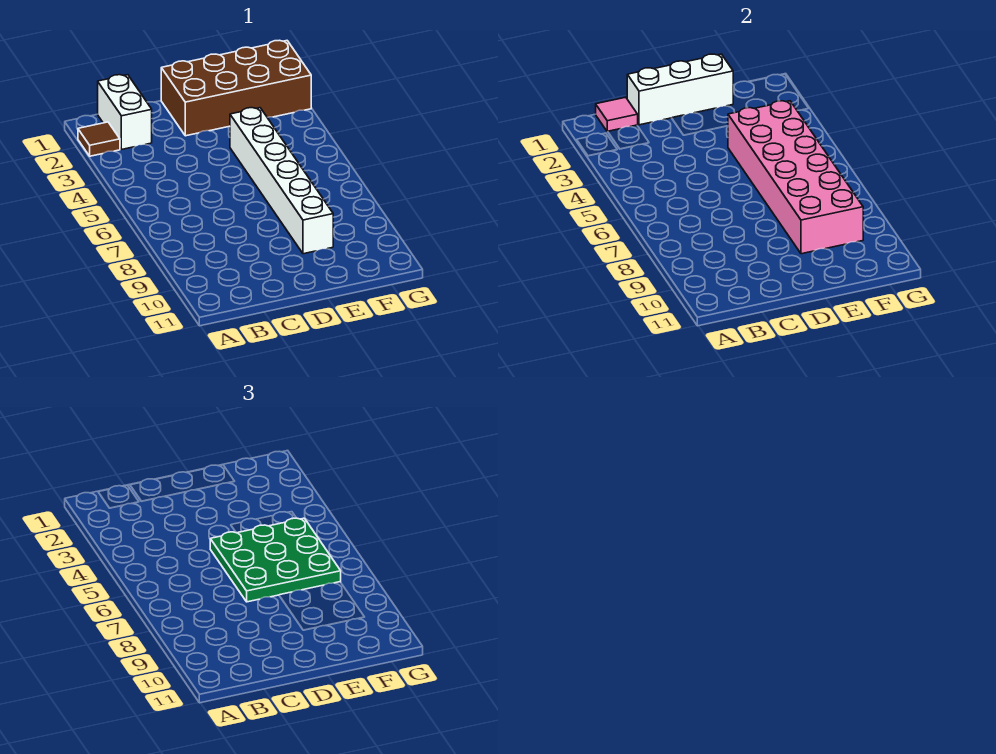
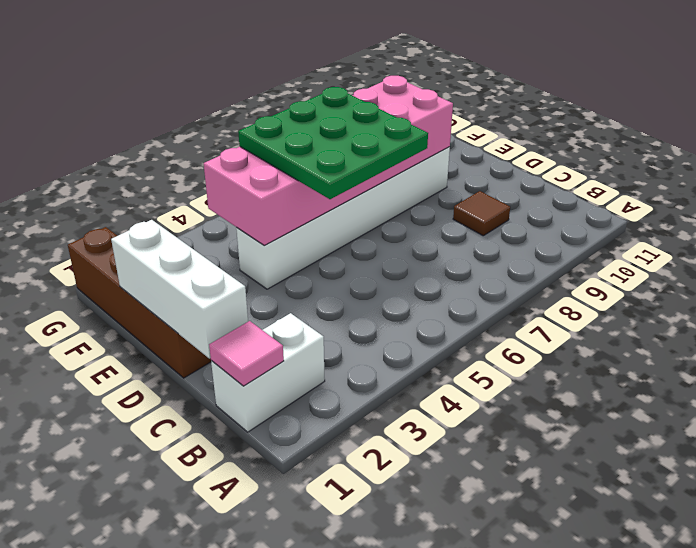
brown tile A2 level 1 -> brown tile C9 level 1
brown brick D1:G2 level 1 -> brown brick D1:G1 level 1

